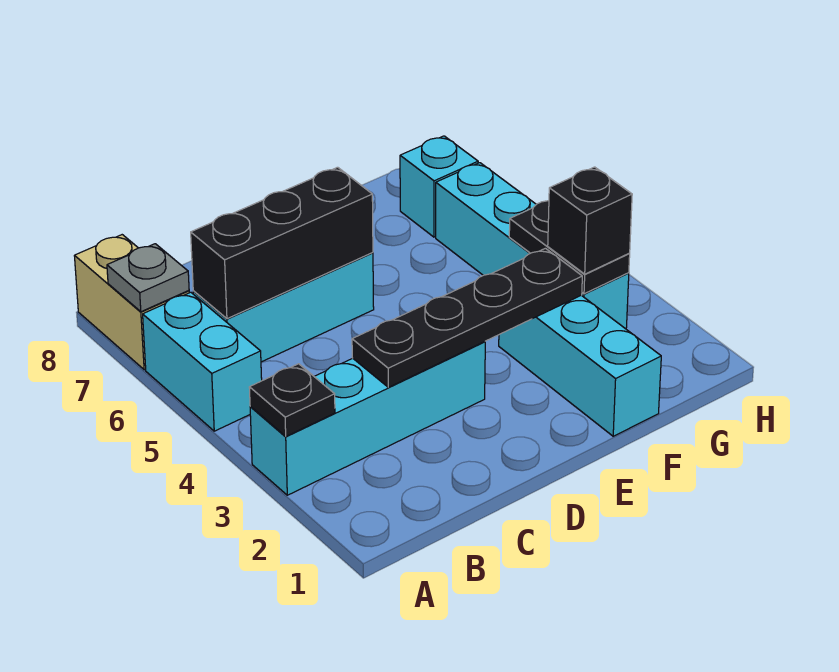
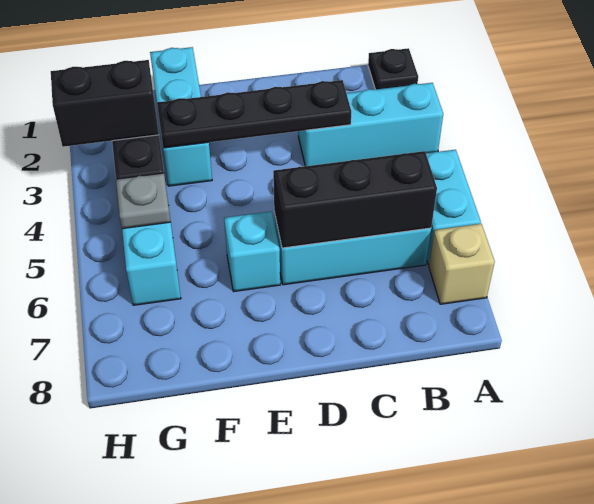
cyan brick A3:D3 level 1 -> cyan brick A3:C3 level 1
black plate A3 level 2 -> black plate A1 level 1
tan brick A7:A8 level 1 -> tan brick A7 level 1
grey plate A7 level 2 -> grey plate G5 level 2
black brick G3 level 3 -> black brick G3:H3 level 3
cyan brick G7 level 1 -> cyan brick E6 level 1

